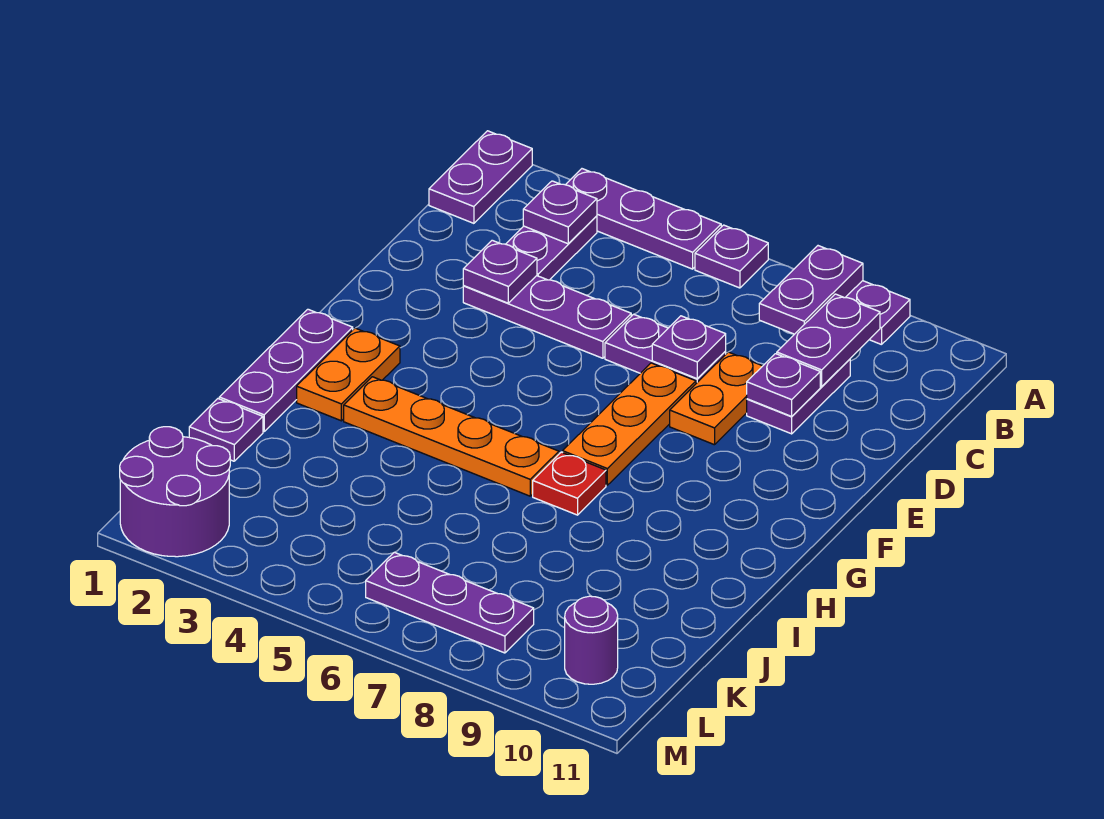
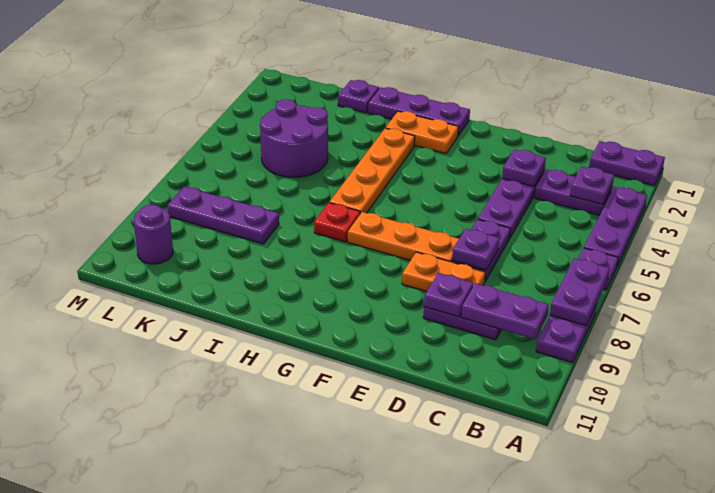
purple plate A8:B8 level 2 -> purple plate A7:A8 level 2
purple round brick L1:M2 level 1 -> purple round brick J4:K5 level 1
purple plate L6:L8 level 1 -> purple plate J8:L8 level 1

